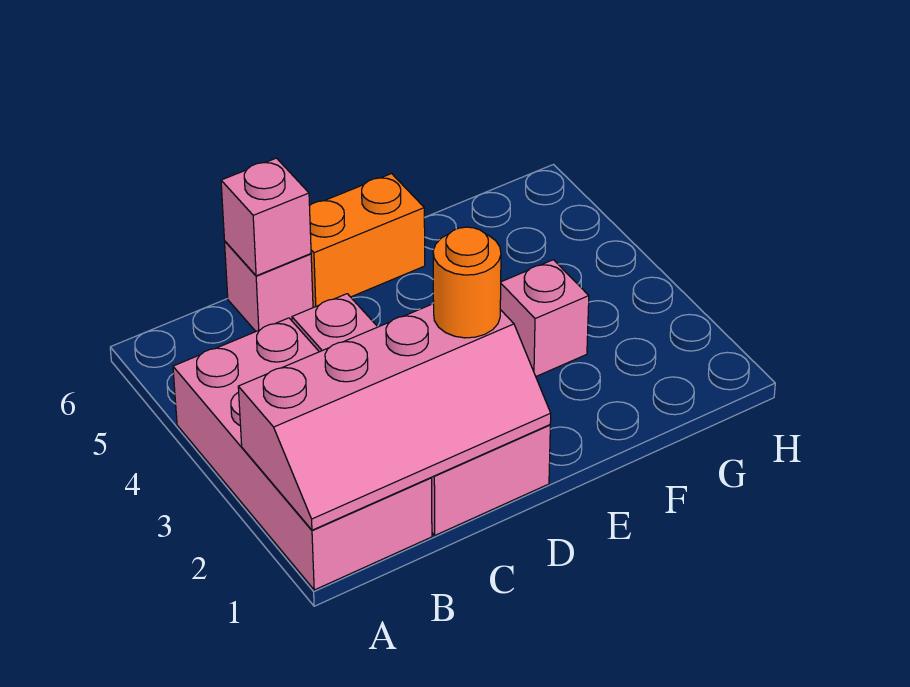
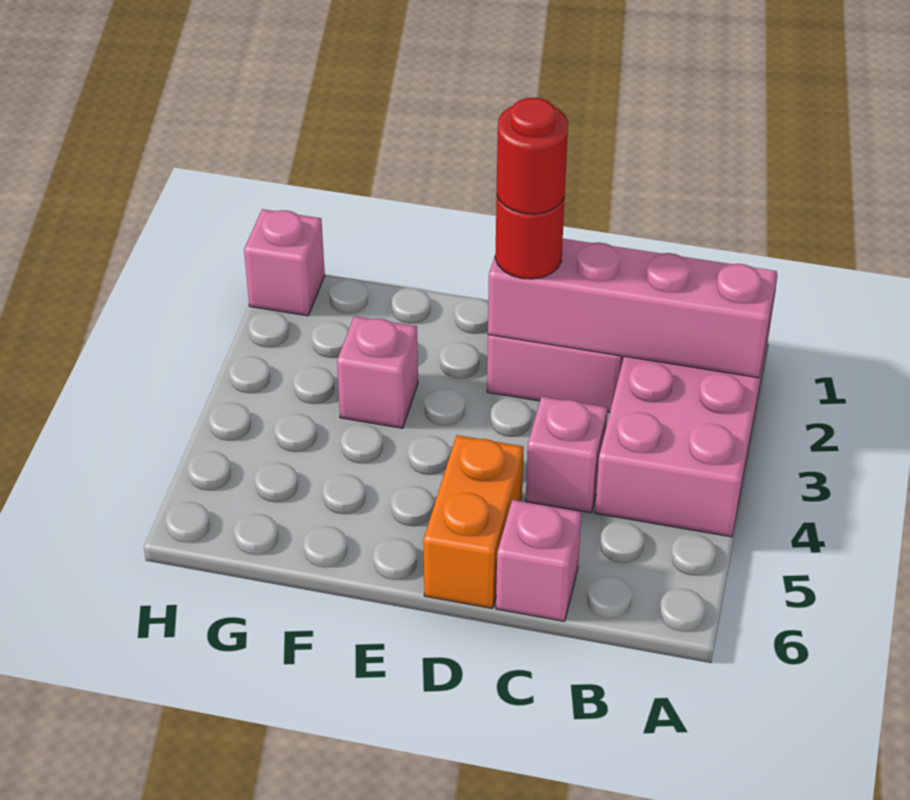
pink brick C6 level 2 -> pink brick H1 level 1
orange round brick D2 level 3 -> red round brick D2 level 3
none -> red round brick D2 level 4
orange brick D6:E6 level 1 -> orange brick D5:D6 level 1

